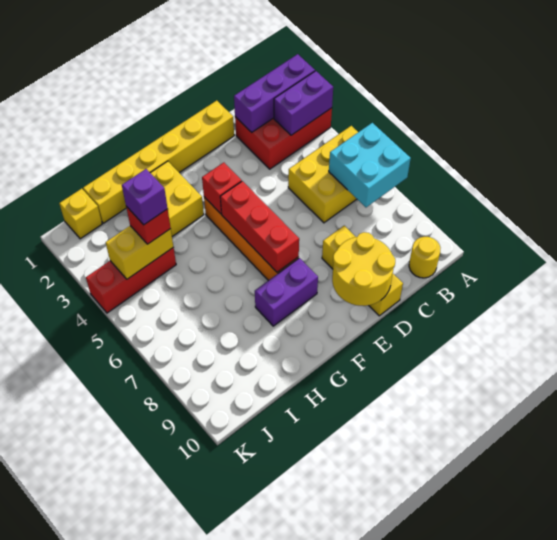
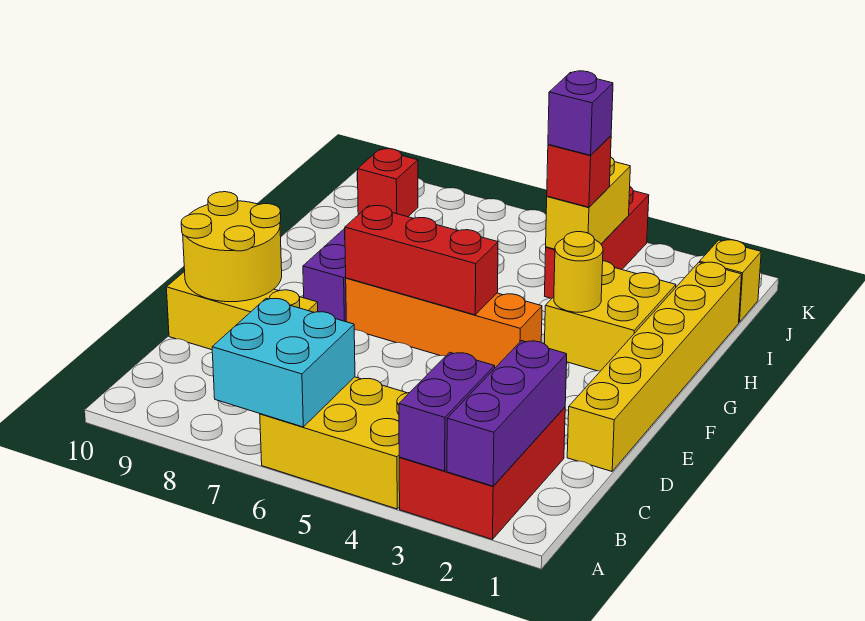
yellow brick A5:C6 level 1 -> yellow brick A4:B6 level 1
yellow round brick B10 level 1 -> yellow round brick G3 level 2
red brick F4 level 2 -> red brick J9 level 1

